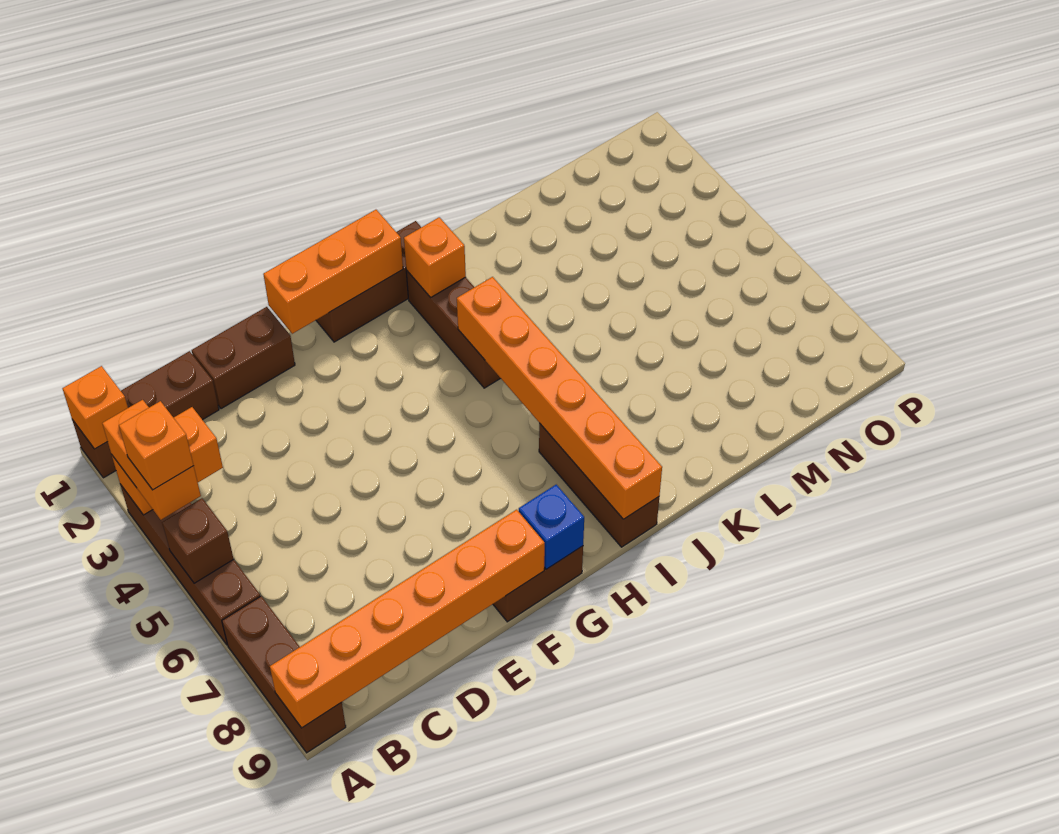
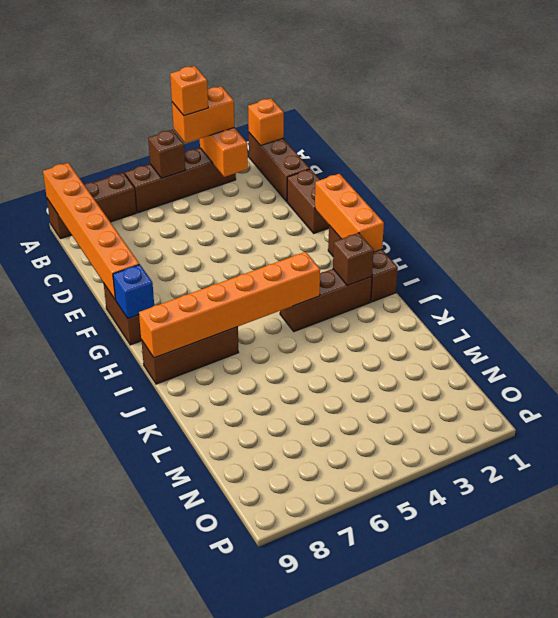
orange brick I2 level 2 -> brown brick I2 level 2

